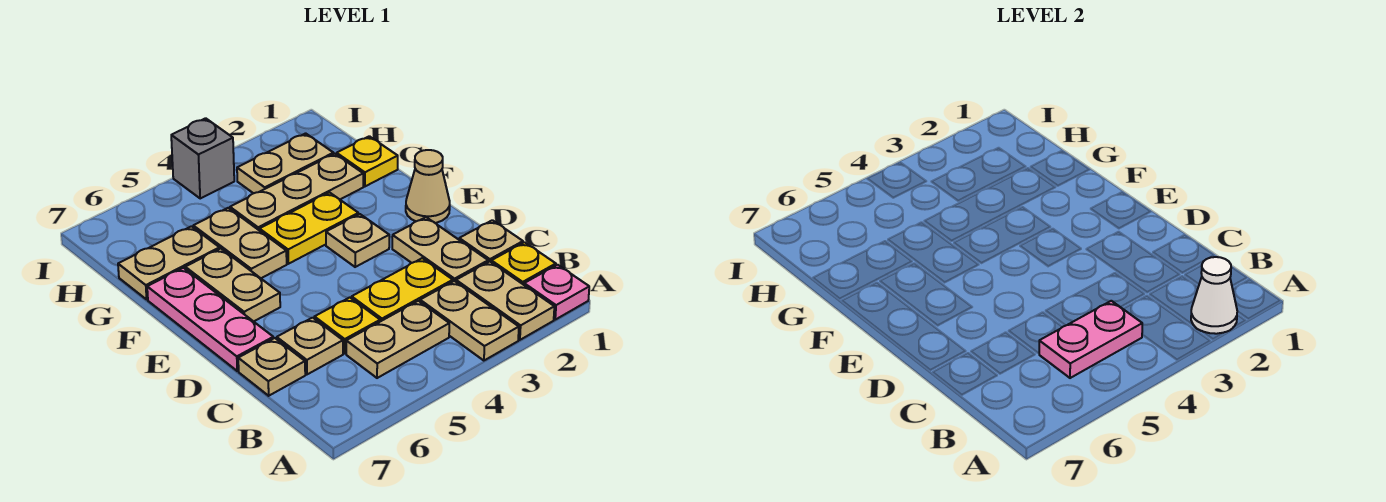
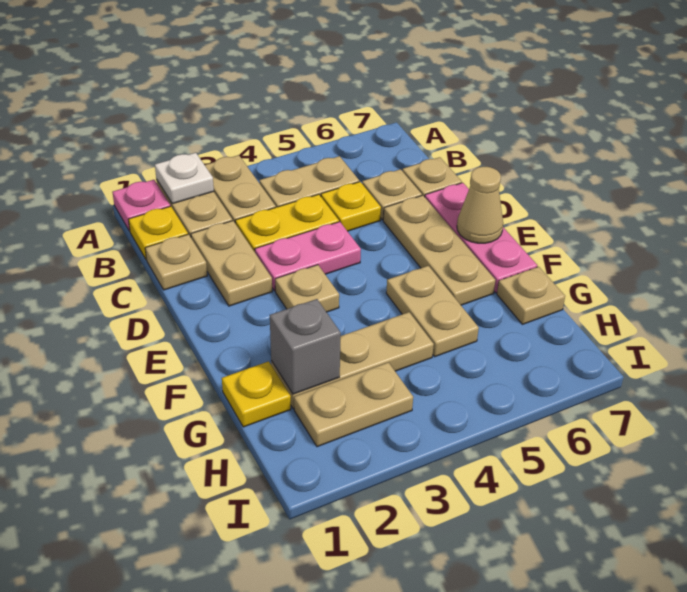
white cone A2 level 2 -> white plate A2 level 2
pink plate B4:B5 level 2 -> pink plate D3:D4 level 1
tan cone E1 level 1 -> tan cone E7 level 2
tan plate E6:F6 level 1 -> tan plate D6:F6 level 1
yellow plate F3:F4 level 1 -> none
tan plate G6:G7 level 1 -> tan plate G7 level 1
grey brick I4 level 1 -> grey brick G2 level 2

